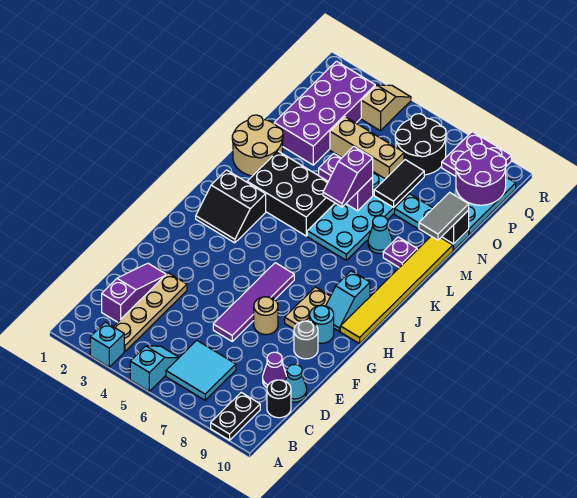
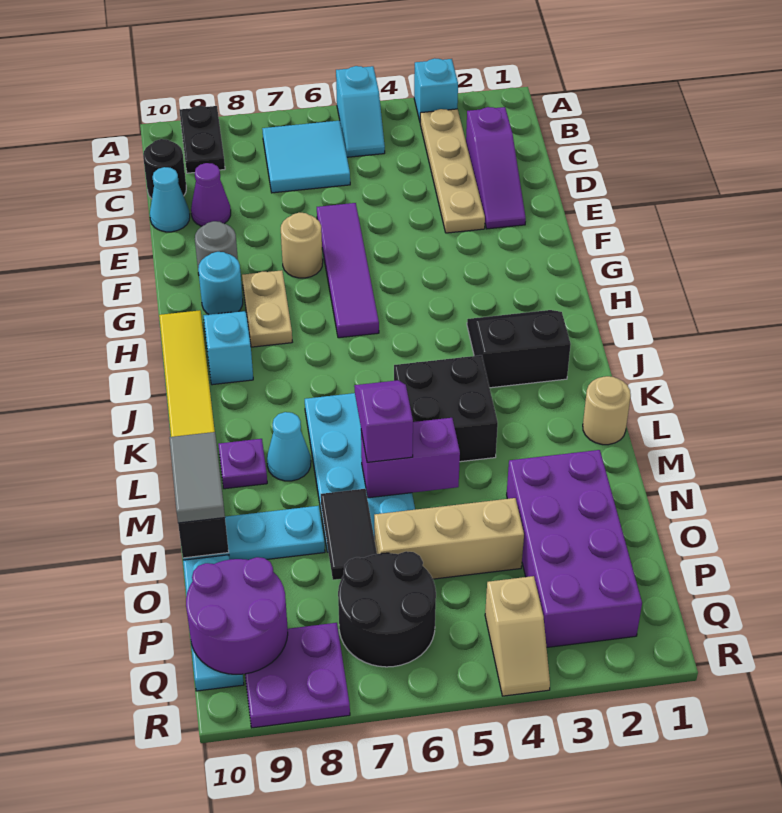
black brick K3:L5 level 1 -> black brick K4:L5 level 1
tan round brick L1:M2 level 1 -> tan round brick L1 level 1

